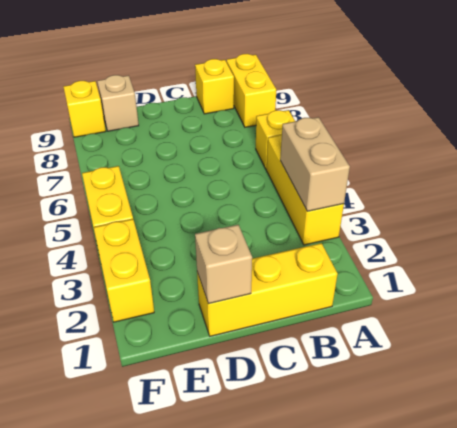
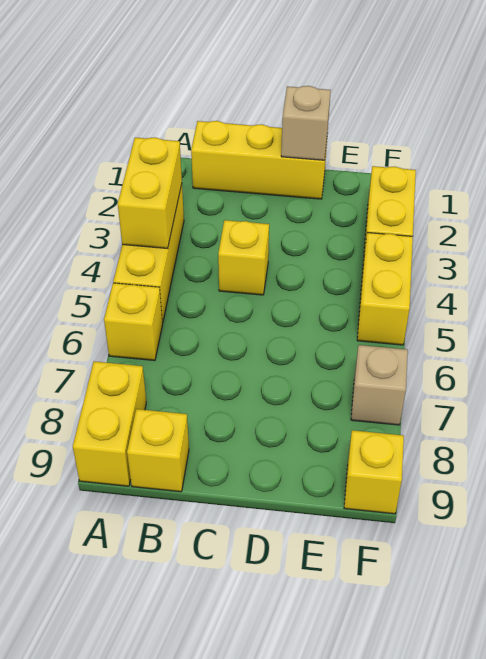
tan brick A3:A4 level 2 -> yellow brick A3:A4 level 2
none -> yellow brick C4 level 1
tan brick E9 level 1 -> tan brick F7 level 1

